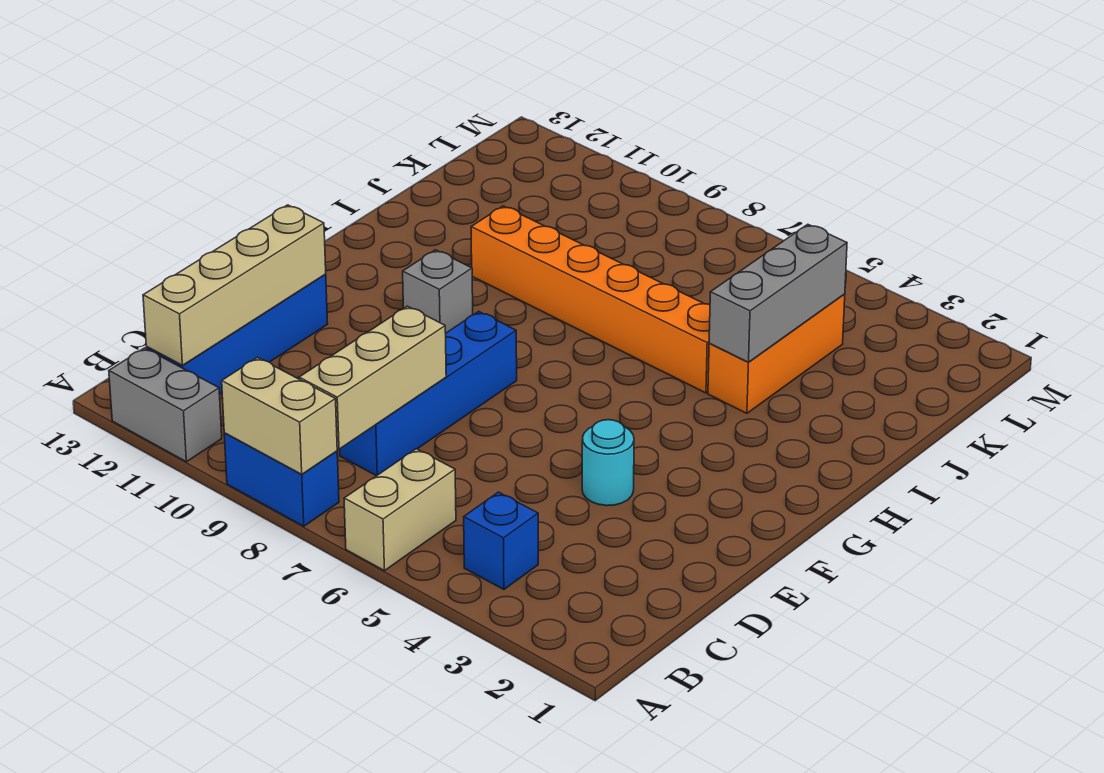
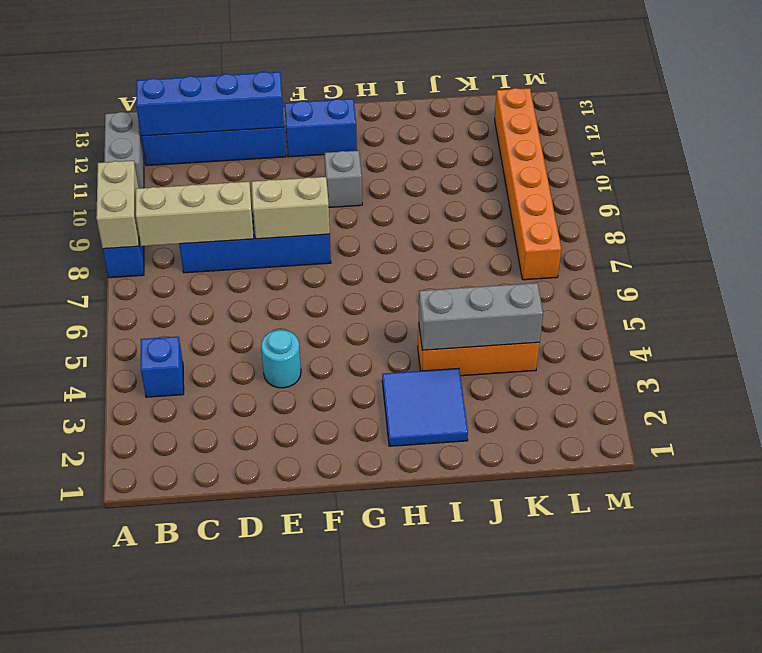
tan brick A6:B6 level 1 -> tan brick E8:F8 level 2
tan brick B12:E12 level 2 -> blue brick B12:E12 level 2
none -> blue brick F12:G12 level 1
none -> blue tile H2:I3 level 1
orange brick I5:I10 level 1 -> orange brick L7:L12 level 1

